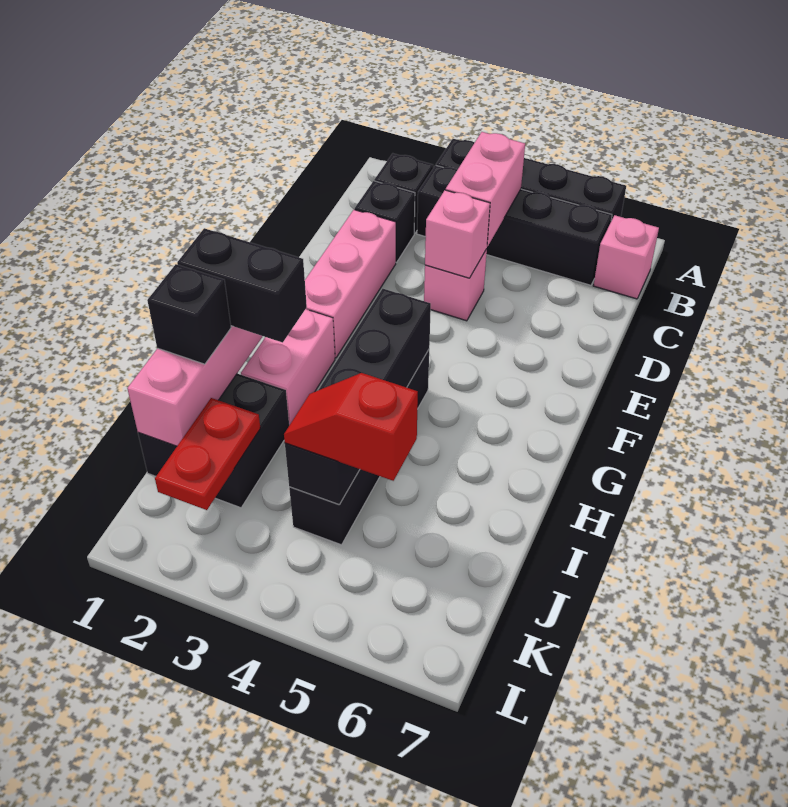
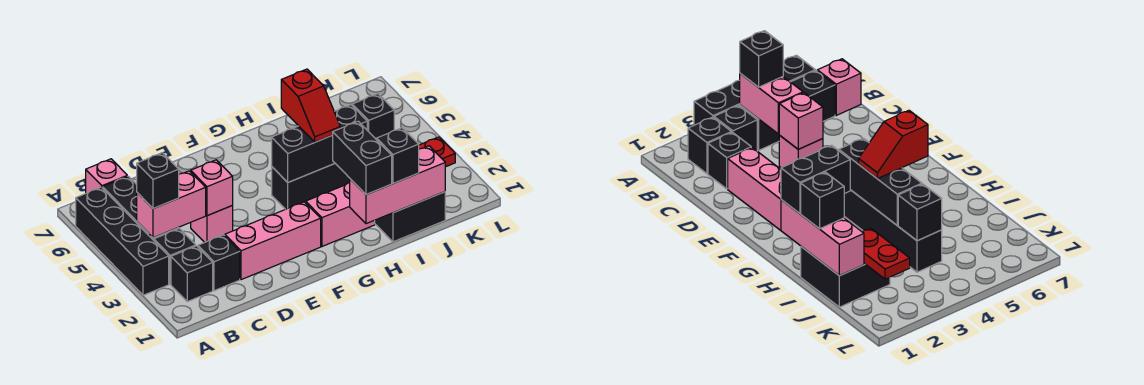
none -> black brick B4 level 3
red slope J4:J5 level 3 top 5 -> red slope H4:H5 level 3 top 5

